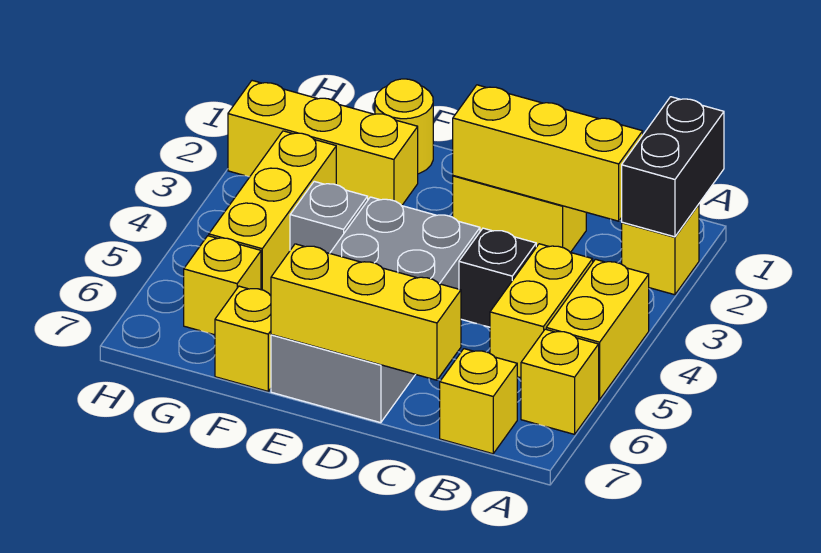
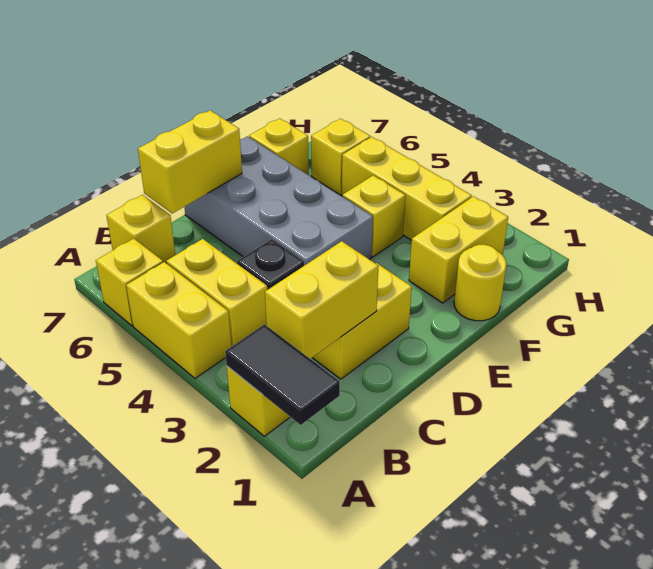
black brick A1:A2 level 2 -> black tile A1:A2 level 2
yellow brick B2:D2 level 2 -> yellow brick B2:C2 level 2
yellow brick C7:E7 level 2 -> yellow brick C7:D7 level 2
yellow brick F2:H2 level 1 -> yellow brick F2:G2 level 1
grey brick F4 level 1 -> yellow brick F4 level 1

